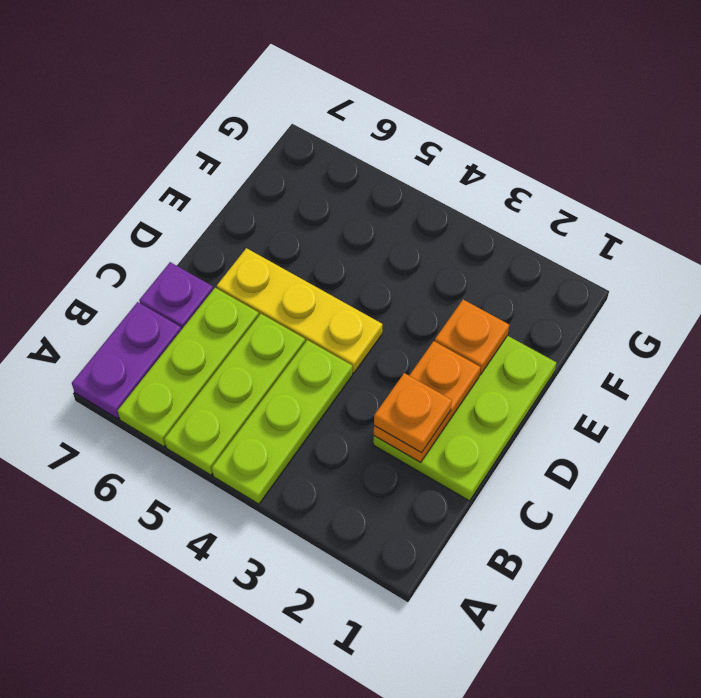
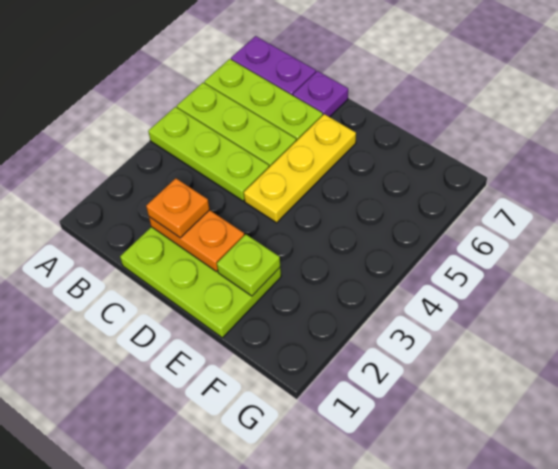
orange plate E2 level 2 -> lime plate E2 level 2

